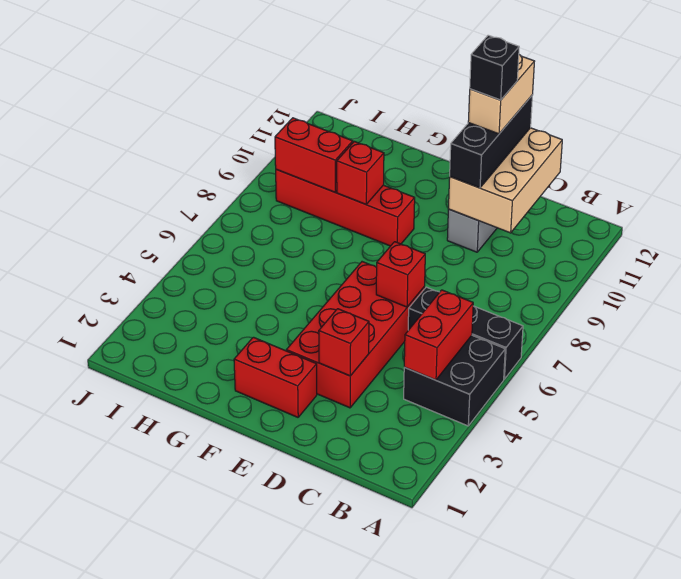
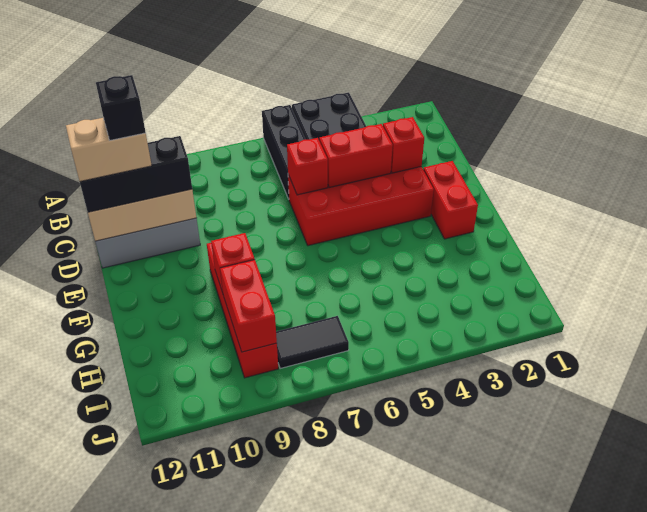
red brick B4:B5 level 2 -> red brick D4:D5 level 2
none -> black tile I7:I8 level 1

